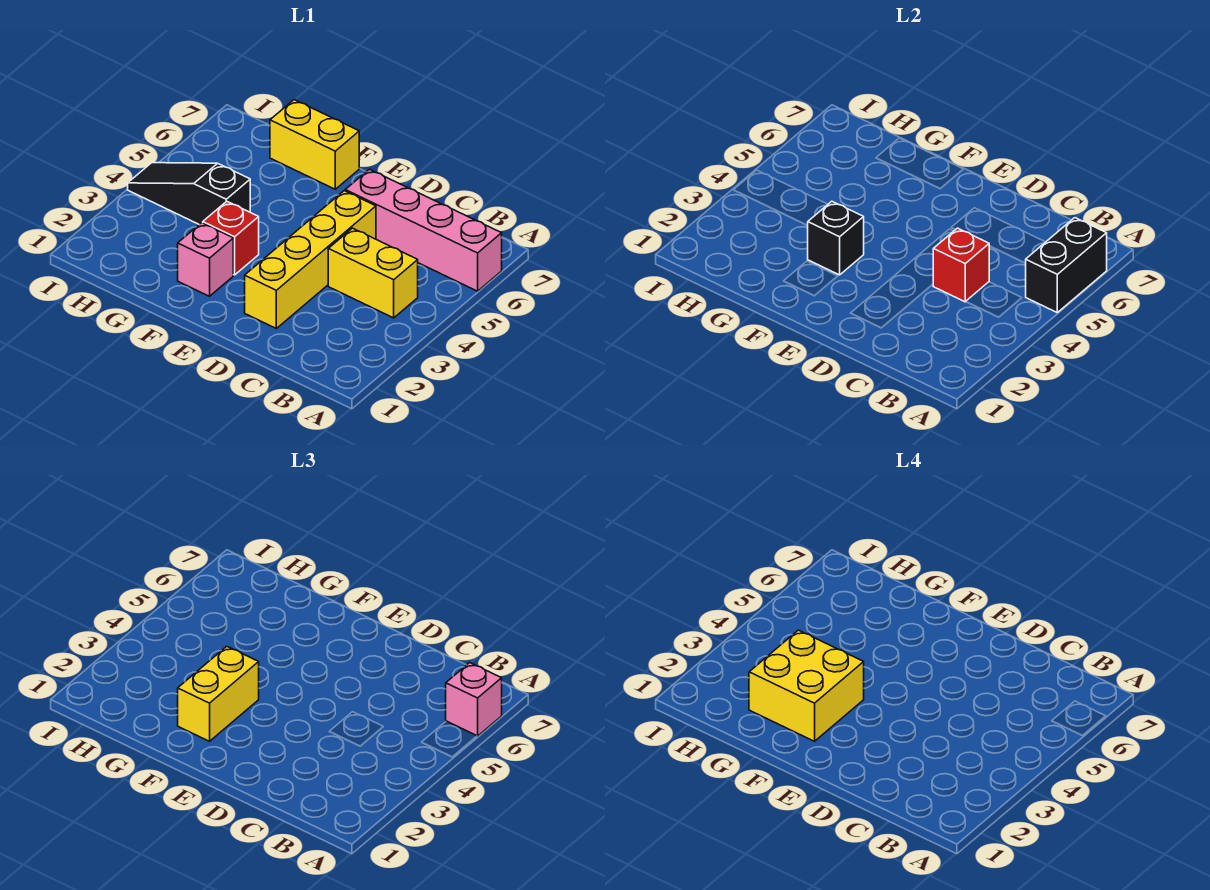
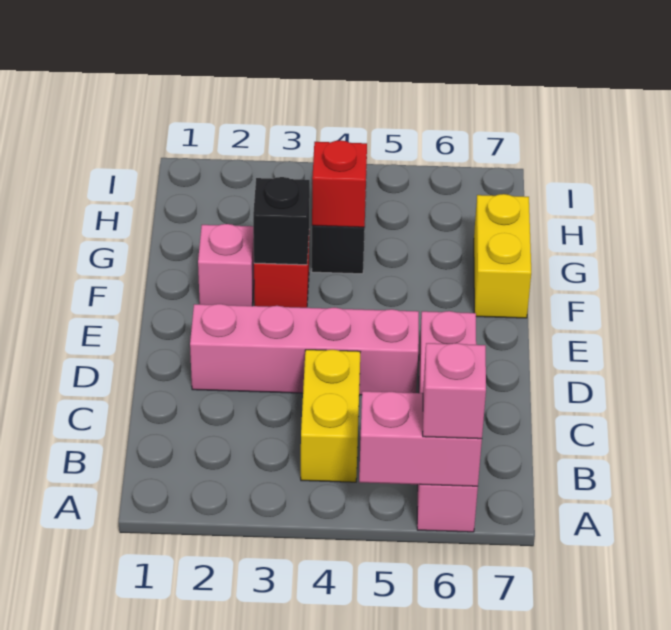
black brick A5:A6 level 2 -> pink brick A5:A6 level 2
red brick C4 level 2 -> red brick G4 level 2
yellow brick D2:D5 level 1 -> pink brick D2:D5 level 1
yellow brick F2:F3 level 3 -> none
yellow brick F2:G3 level 4 -> none

